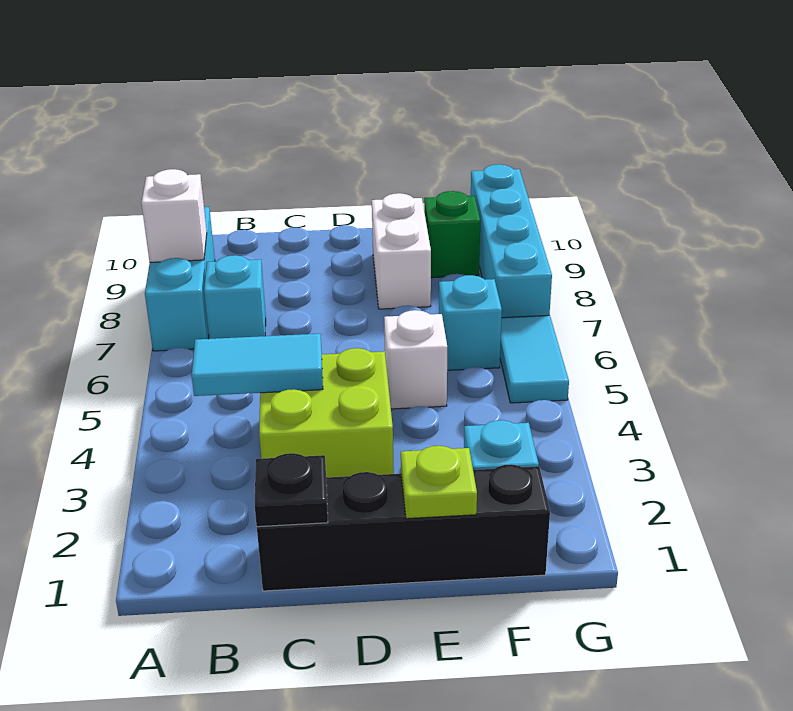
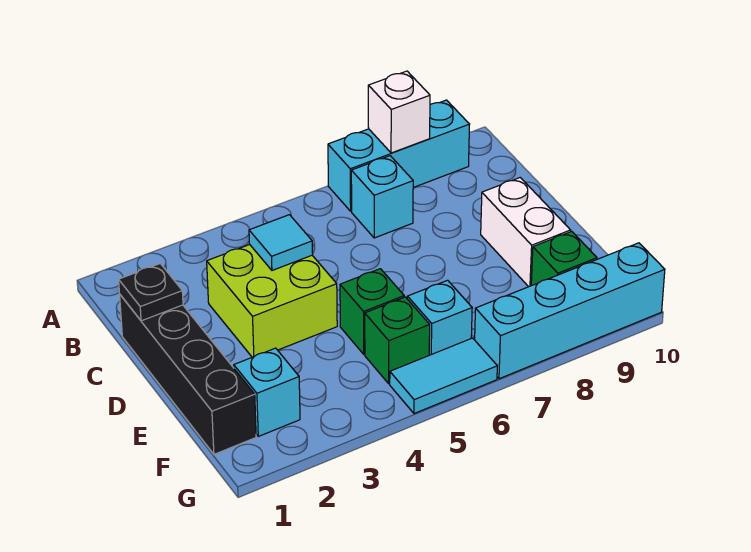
cyan tile B4:C4 level 2 -> cyan tile C4 level 2
lime plate E1 level 2 -> none
white brick E5 level 1 -> green brick E5 level 1
white brick E8:E9 level 1 -> white brick D9:E9 level 1
none -> green brick F5 level 1

